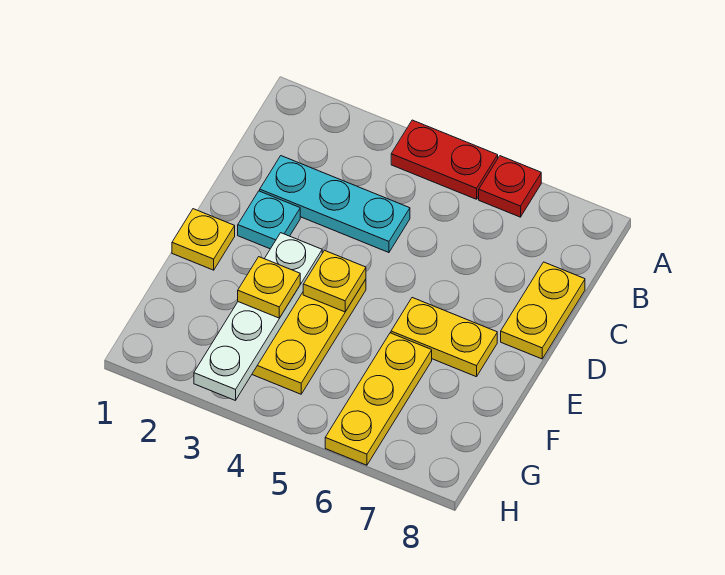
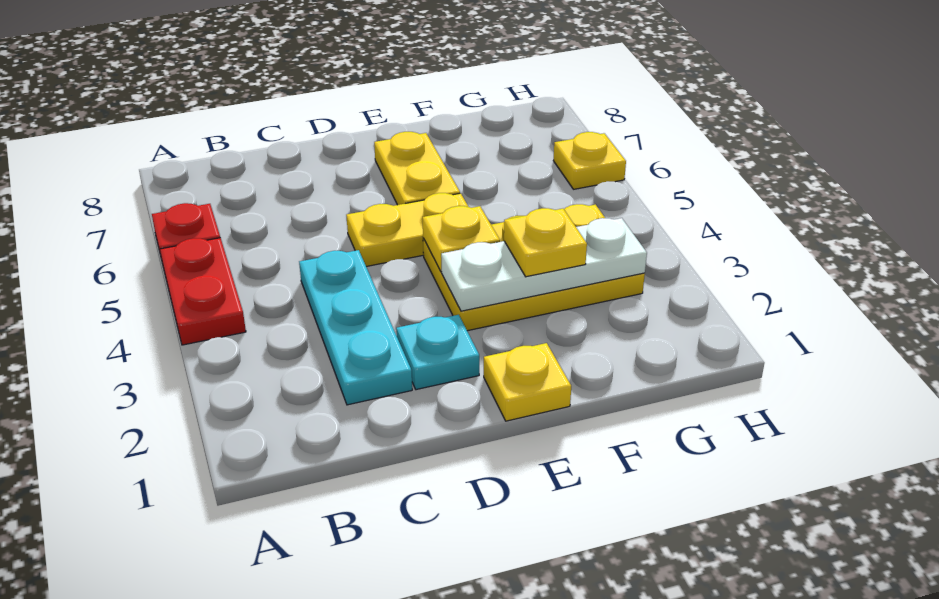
yellow plate C8:D8 level 1 -> yellow plate D5:E5 level 1
white plate E3:H3 level 2 -> white plate E3:G3 level 2
yellow plate F6:H6 level 1 -> yellow plate H6 level 1

